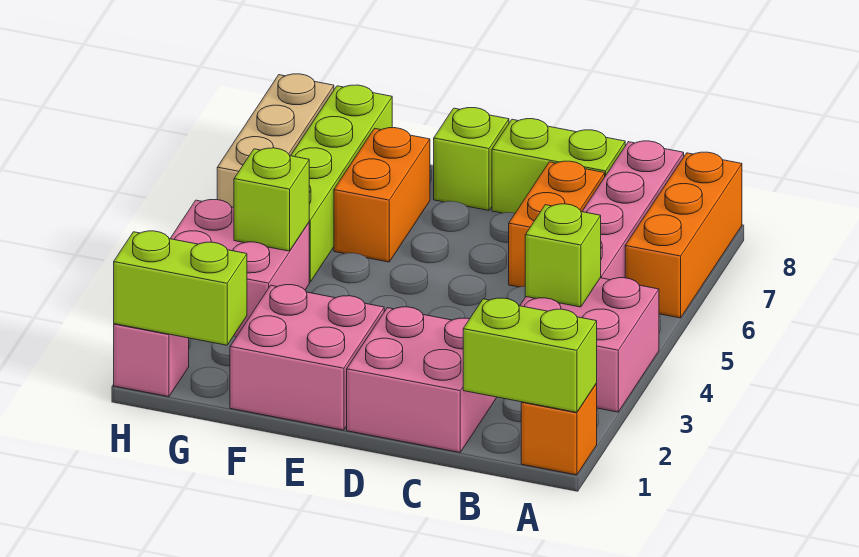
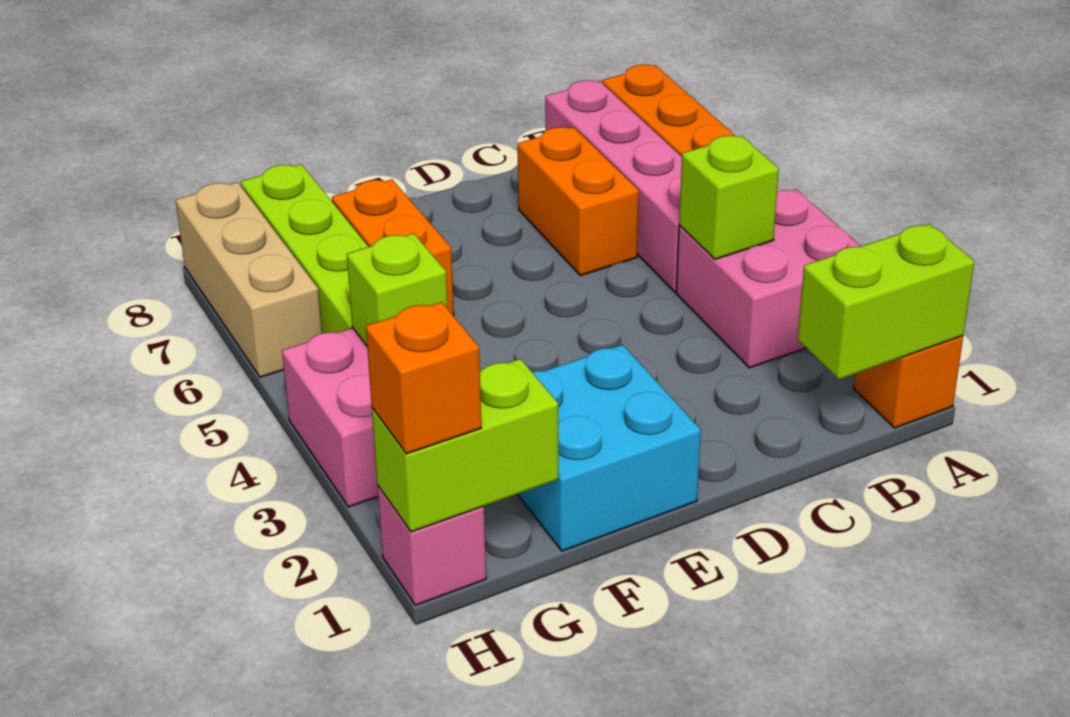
pink brick C1:D2 level 1 -> none
lime brick C8:D8 level 1 -> none
pink brick E1:F2 level 1 -> cyan brick E1:F2 level 1
lime brick E8 level 1 -> none
none -> orange brick H1 level 3

